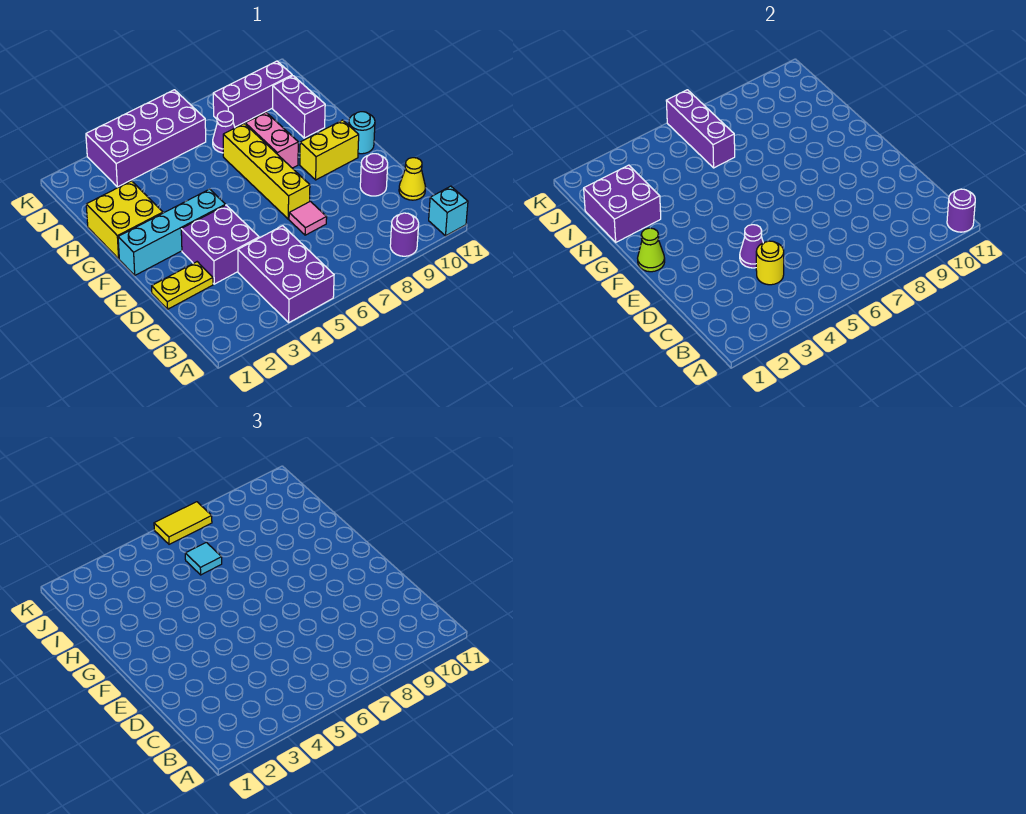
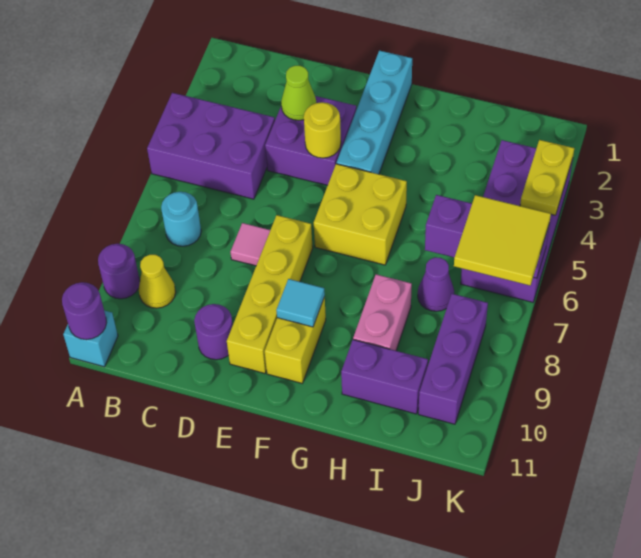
yellow round brick C4 level 2 -> yellow round brick E4 level 2
yellow cone C11 level 1 -> yellow cone B9 level 1
yellow plate D1:D2 level 1 -> yellow plate K3:K4 level 2
purple cone D4 level 2 -> none
yellow brick E7:H7 level 1 -> yellow brick E7:E10 level 1
lime cone F1 level 2 -> lime cone D3 level 2
cyan round brick F11 level 1 -> cyan round brick B7 level 1
yellow brick G1:H2 level 1 -> yellow brick F5:G6 level 1
pink brick G8:H8 level 1 -> pink brick H8:H9 level 1
purple brick H1:I2 level 2 -> none
cyan tile I6 level 3 -> cyan tile F9 level 2
yellow tile K6:K7 level 3 -> yellow tile J6:K7 level 3

